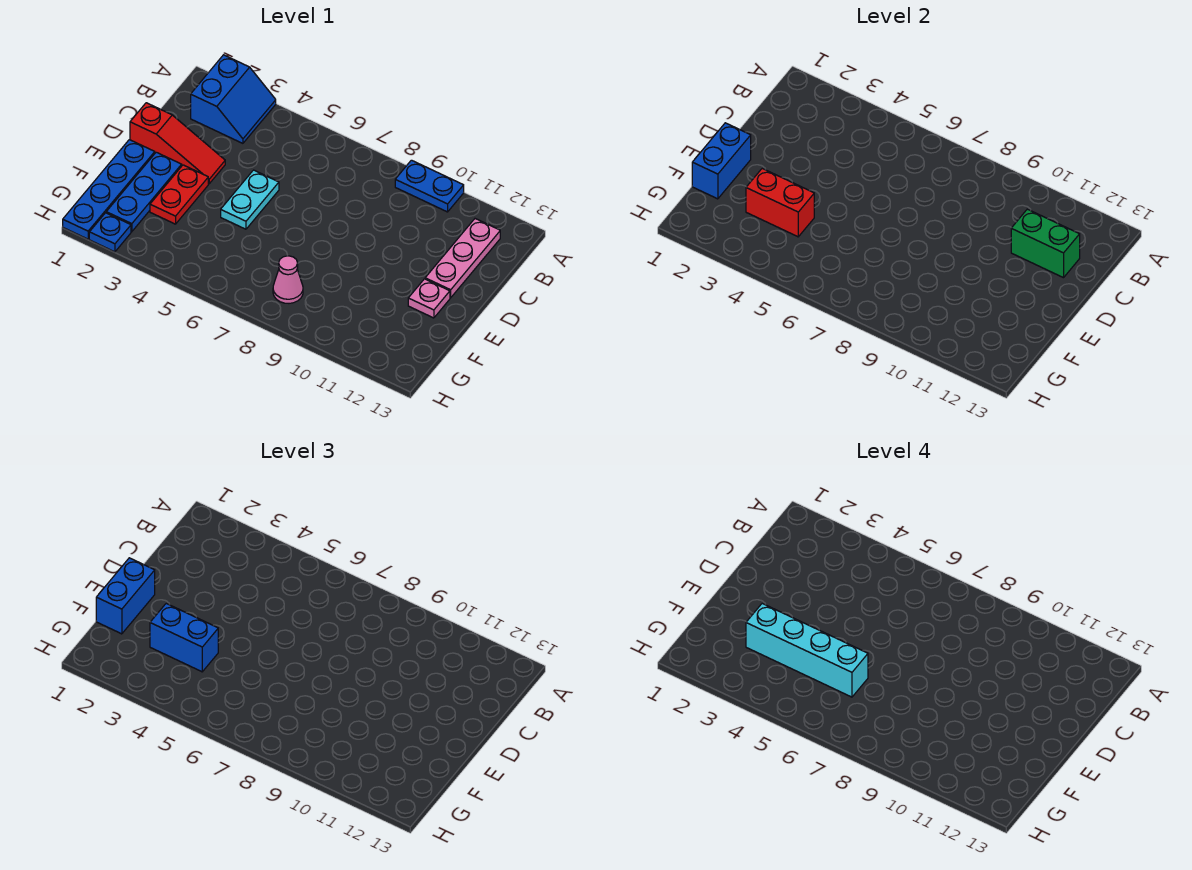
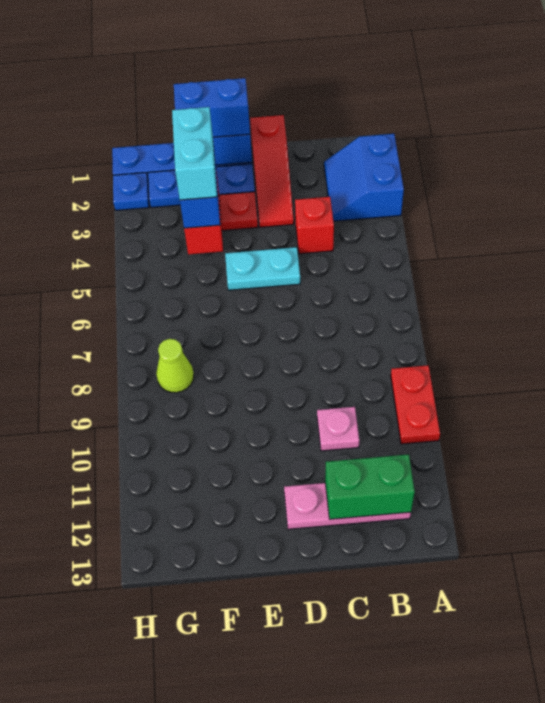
blue slope A2:B3 level 1 top 2 -> blue slope A2:B3 level 1 top A
blue plate A9:A10 level 1 -> red plate A9:A10 level 1
none -> red brick C4 level 1
green brick C11:C12 level 2 -> green brick B12:C12 level 2
pink plate E12 level 1 -> pink plate C10 level 1
cyan brick F3:F6 level 4 -> cyan brick F3:F4 level 4
pink cone G8 level 1 -> lime cone G8 level 1

